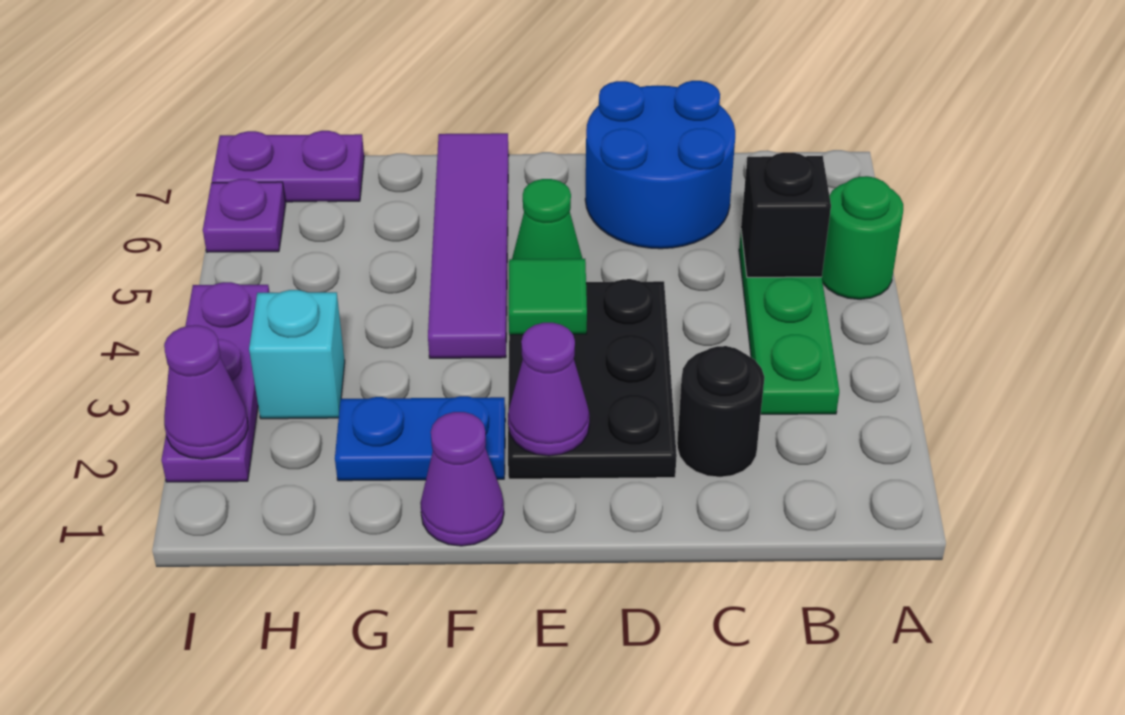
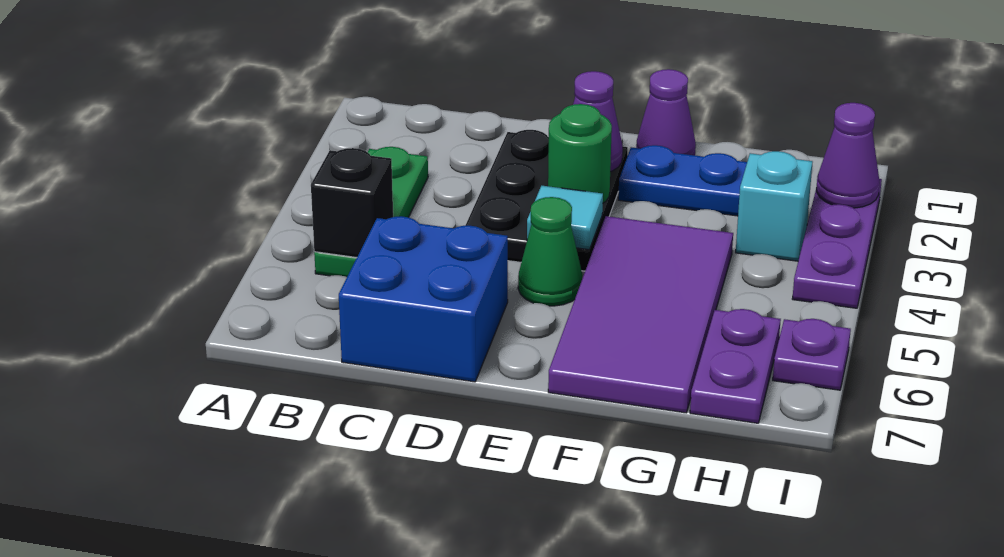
green round brick A5 level 1 -> green round brick E3 level 2
black round brick C2 level 1 -> none
blue round brick C6:D7 level 1 -> blue brick C6:D7 level 1
green tile E4 level 2 -> cyan tile E4 level 2
purple tile F4:F7 level 1 -> purple tile F4:G7 level 1
purple plate H7:I7 level 1 -> purple plate H6:H7 level 1

